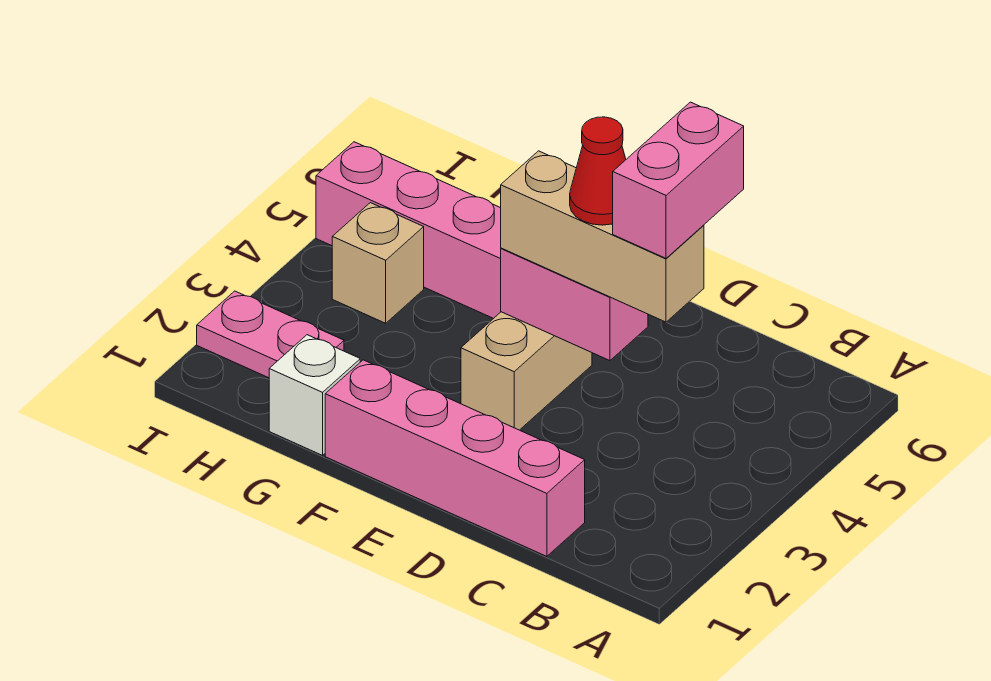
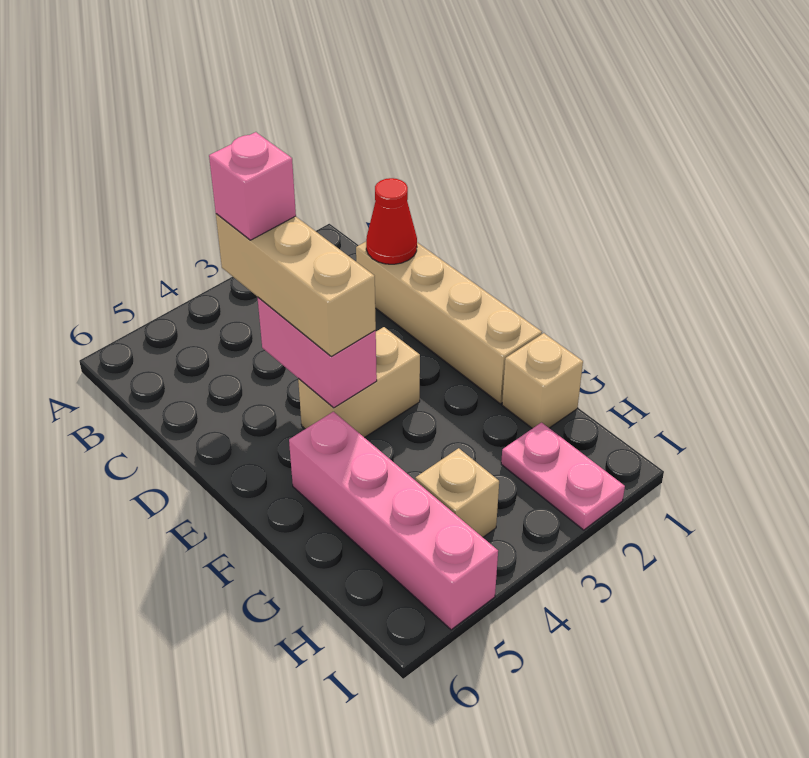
pink brick C1:F1 level 1 -> tan brick C1:F1 level 1
pink brick C4:C5 level 4 -> pink brick C4 level 4
red cone D4 level 4 -> red cone C1 level 2
white brick G1 level 1 -> tan brick G1 level 1

